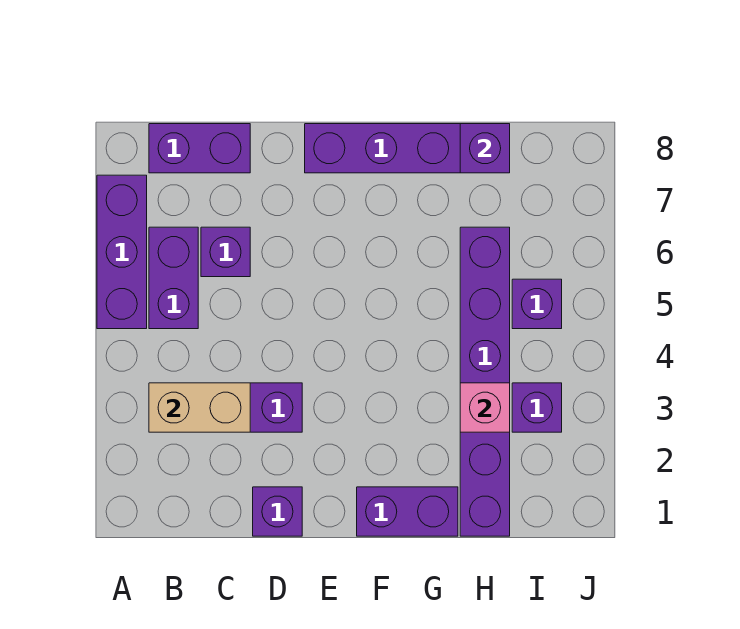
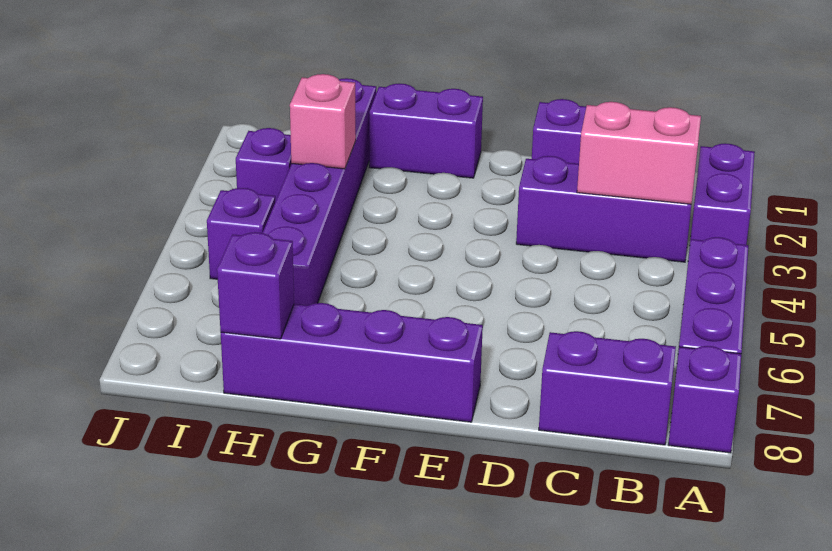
tan brick B3:C3 level 2 -> pink brick B3:C3 level 2
purple brick B5:B6 level 1 -> purple brick A2:A3 level 1
purple brick C6 level 1 -> purple brick A8 level 1

